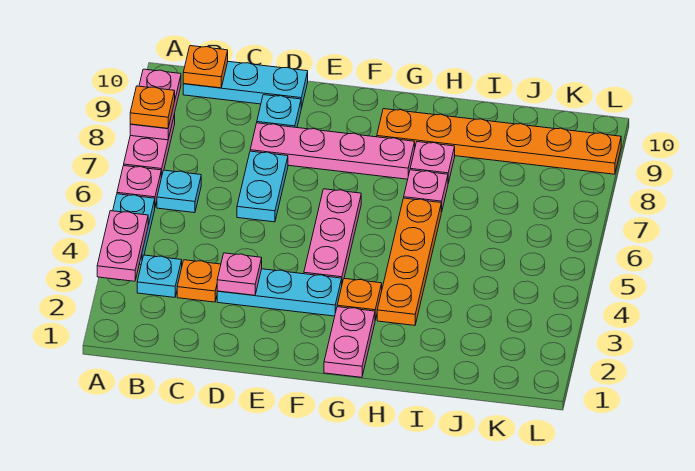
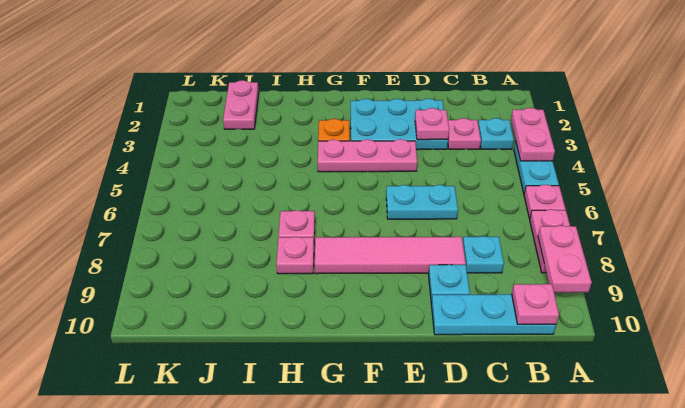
orange plate A8 level 3 -> none
cyan plate B6 level 1 -> cyan plate C8 level 1
orange plate B10 level 2 -> pink plate B10 level 2
orange plate C3 level 1 -> pink plate C3 level 1
cyan plate D3:F3 level 1 -> cyan plate D2:F3 level 1
cyan plate D6:D7 level 1 -> cyan plate D6:E6 level 1
pink plate D8:G8 level 1 -> pink tile D8:G8 level 1
pink plate F4:F6 level 1 -> pink plate E4:G4 level 1
pink plate G1:G2 level 1 -> pink plate J1:J2 level 1
orange plate G9:L9 level 1 -> none
orange plate H3:H6 level 1 -> none

